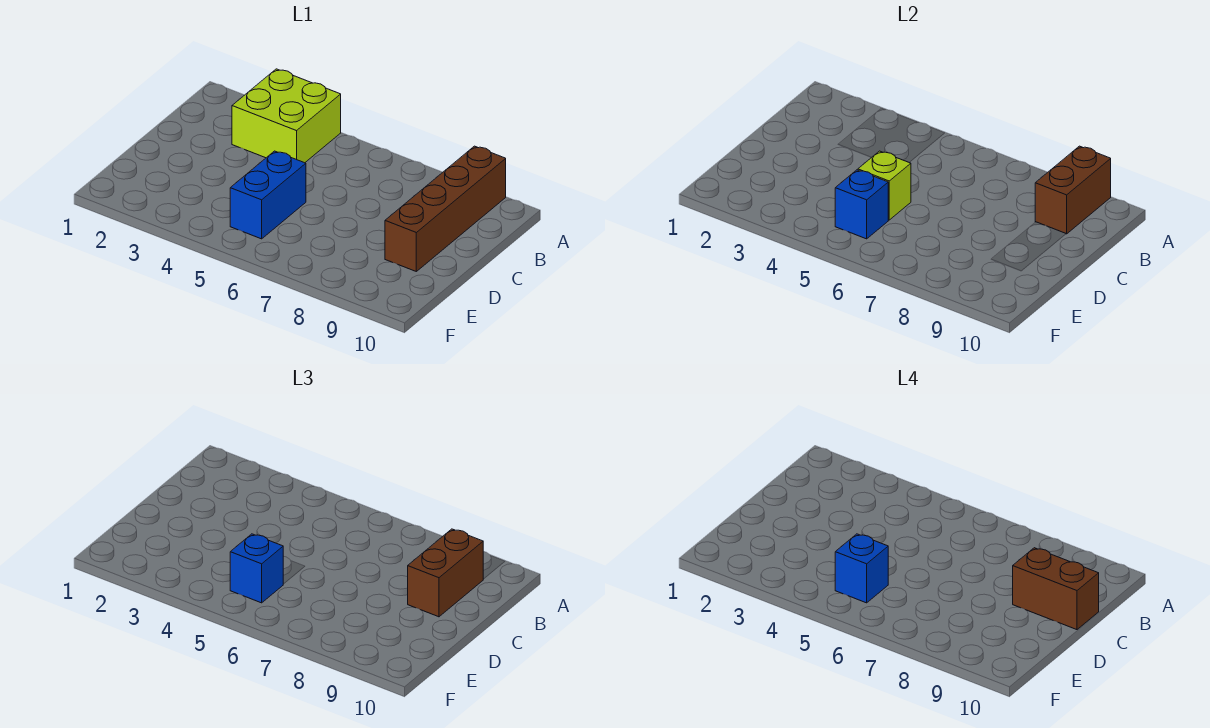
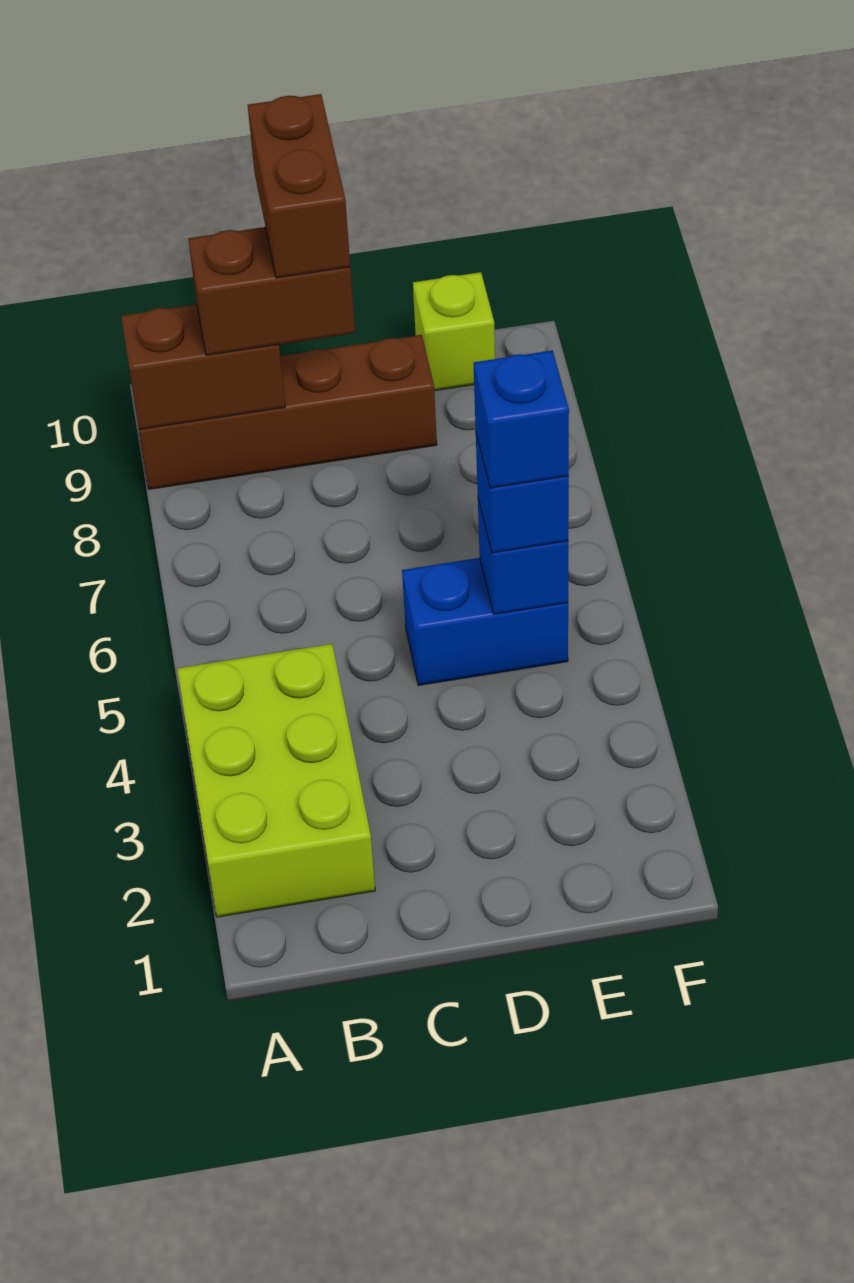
lime brick A3:B4 level 1 -> lime brick A2:B4 level 1
lime brick D5 level 2 -> lime brick E10 level 1

